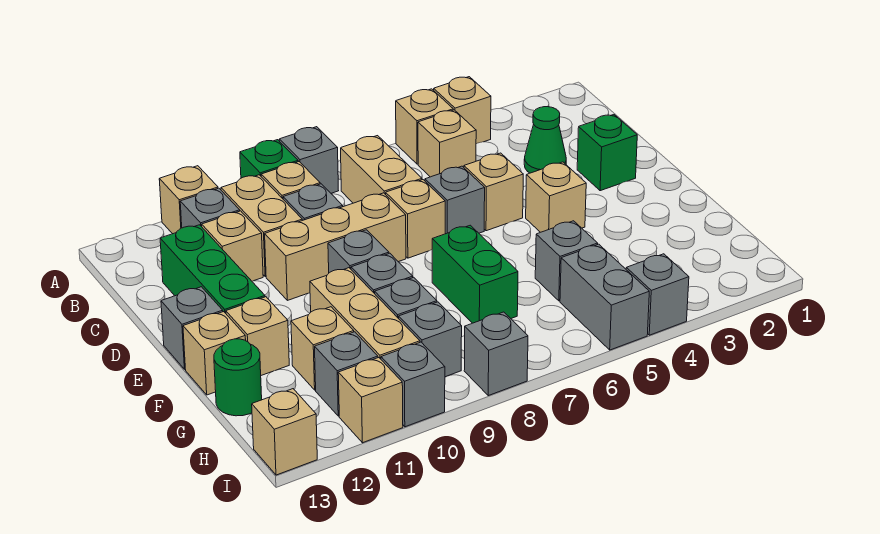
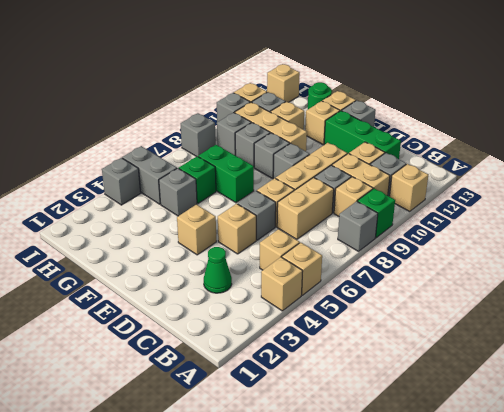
tan brick B7:C7 level 1 -> tan brick C7:C8 level 1
green brick D2 level 1 -> green brick G6 level 1

